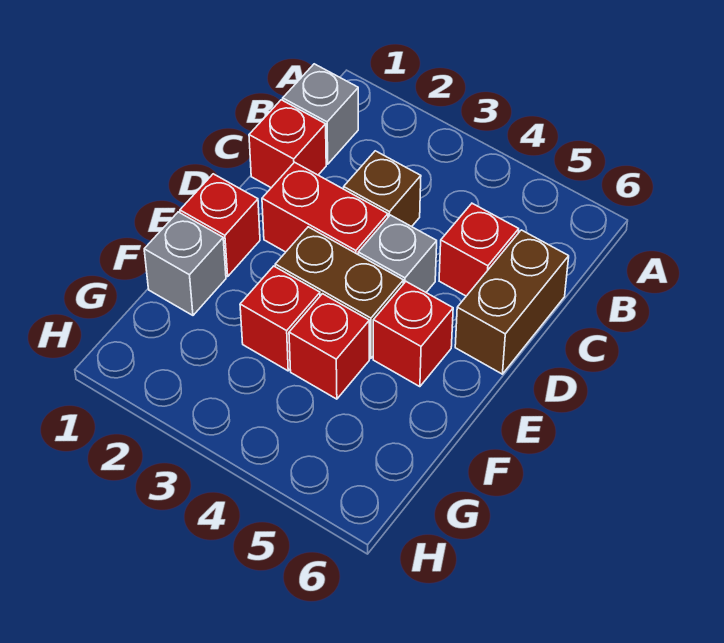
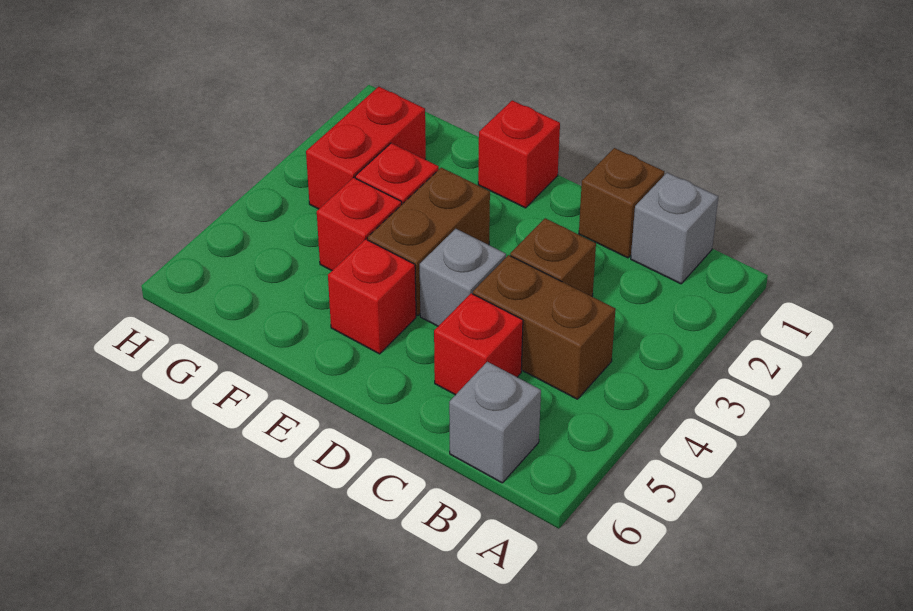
red brick C1 level 1 -> brown brick C1 level 1
brown brick C6:D6 level 1 -> brown brick B4:C4 level 1
red brick D2:D3 level 1 -> red brick G2:G3 level 1
grey brick F1 level 1 -> grey brick B6 level 1

